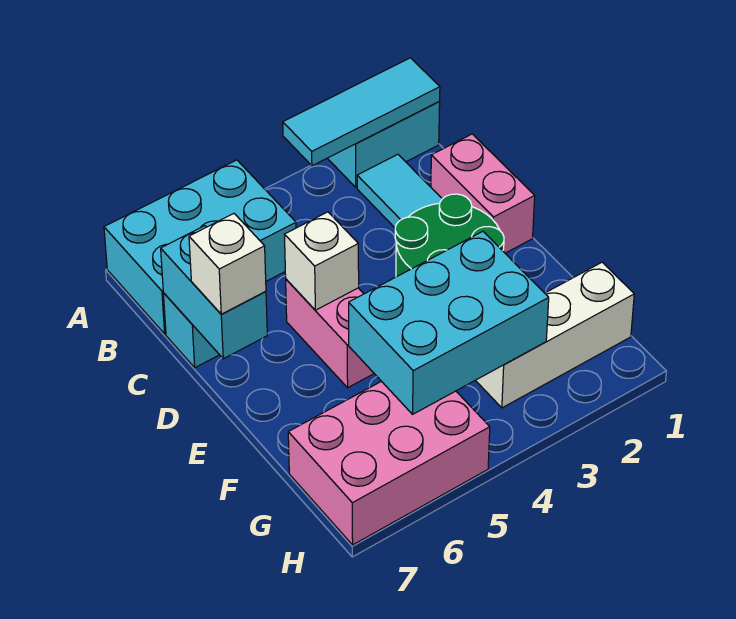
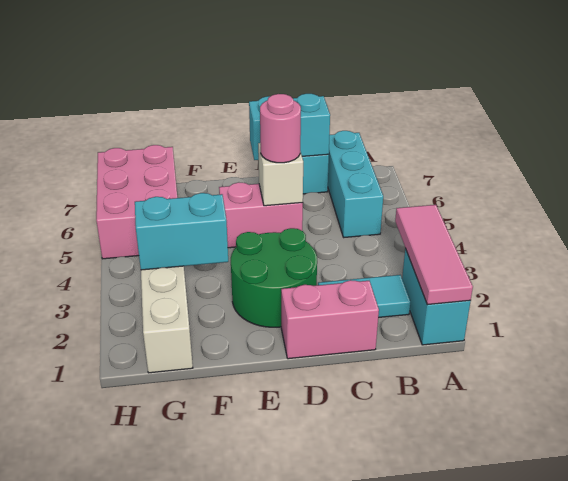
cyan tile A1:A3 level 2 -> pink tile A1:A3 level 2
cyan brick A5:B7 level 1 -> cyan brick B5:B7 level 1
none -> pink round brick D5 level 3
white brick D7 level 3 -> none
cyan brick F3:G5 level 2 -> cyan brick F3:G3 level 2

